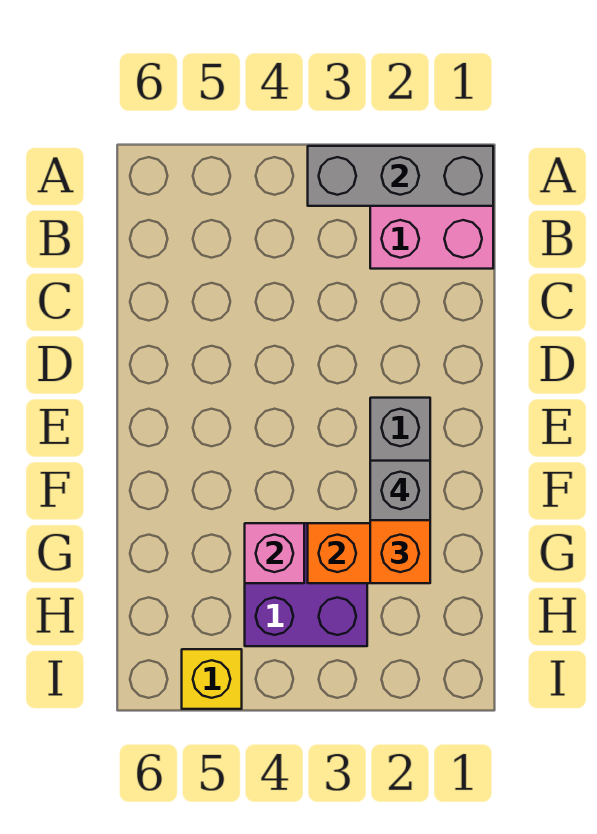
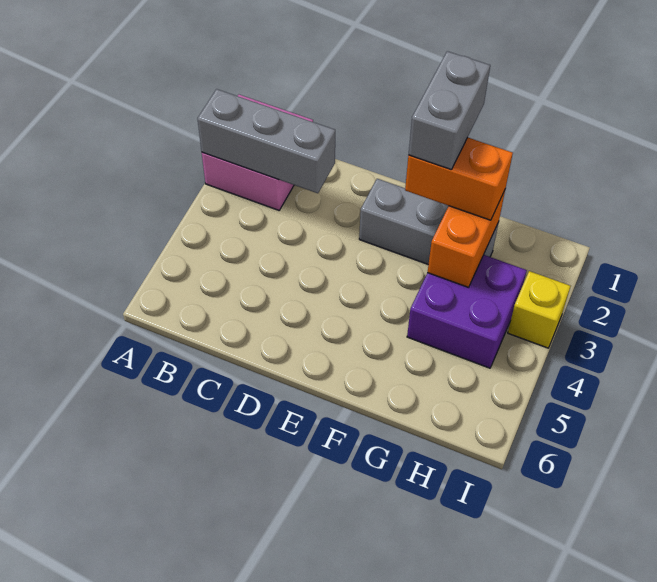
grey brick A1:A3 level 2 -> grey brick A2:C2 level 2
grey brick F2 level 4 -> grey brick F1:F2 level 4
pink brick G4 level 2 -> none
yellow brick I5 level 1 -> yellow brick I3 level 1

